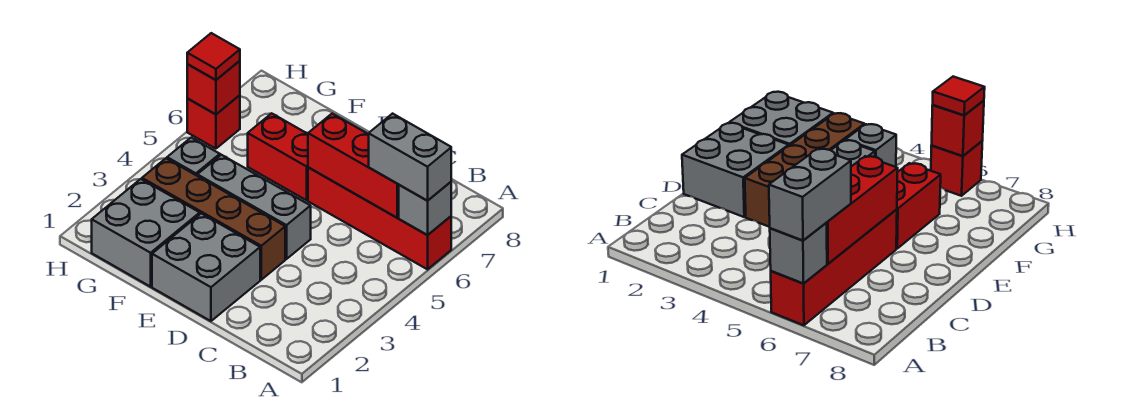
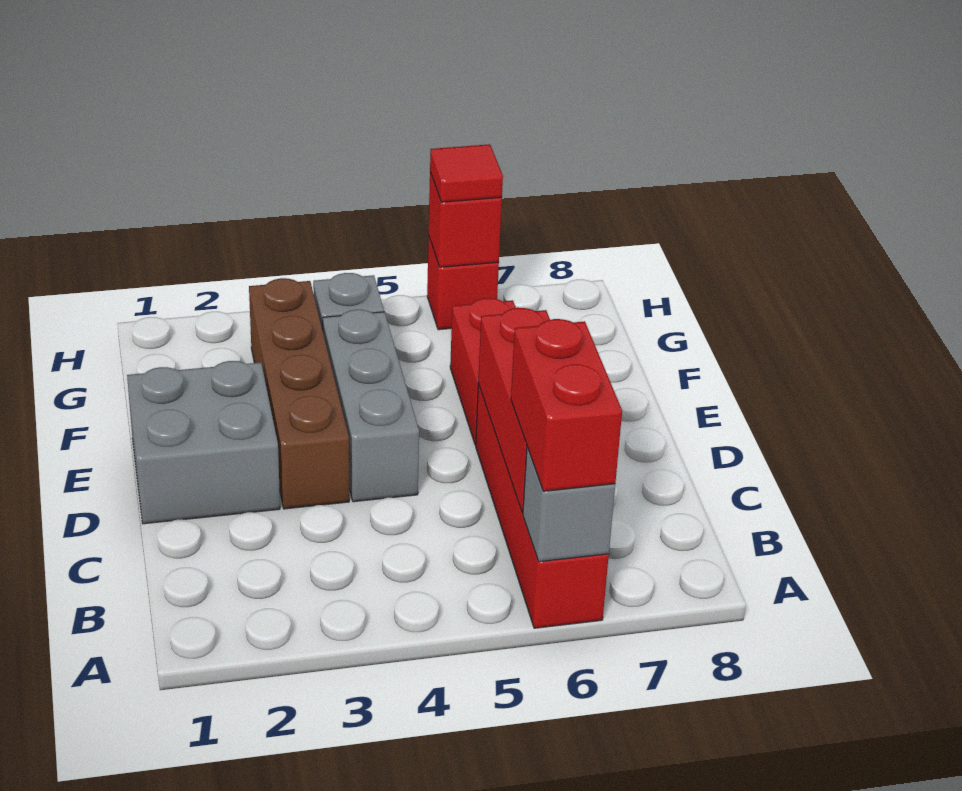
grey brick A6:B6 level 3 -> red brick A6:B6 level 3
grey brick F1:G2 level 1 -> none

